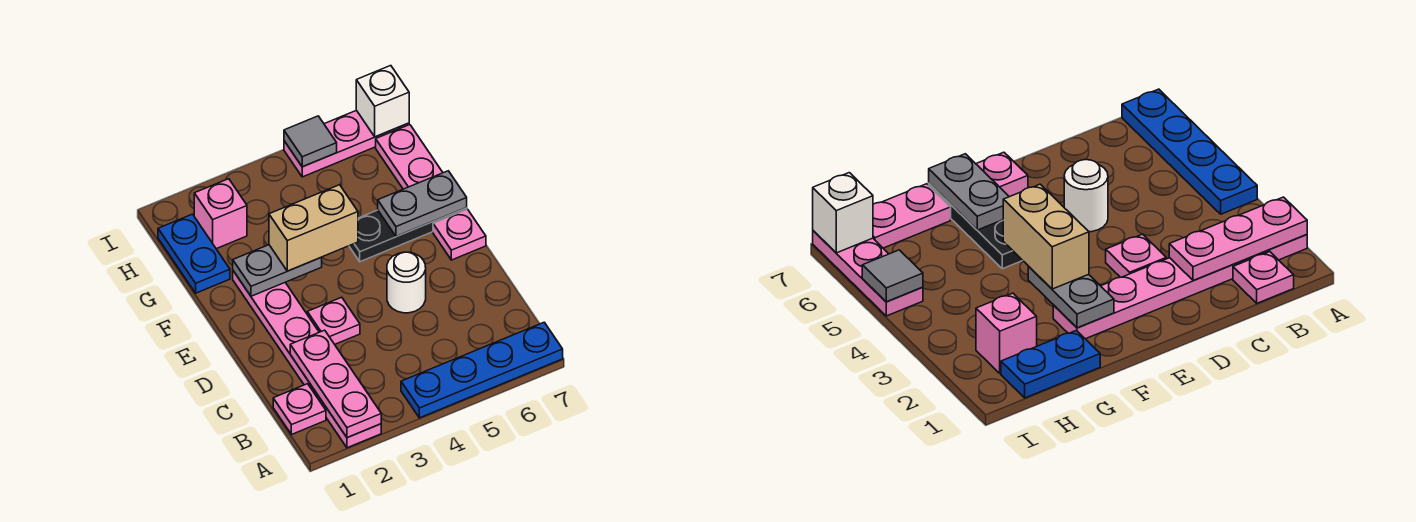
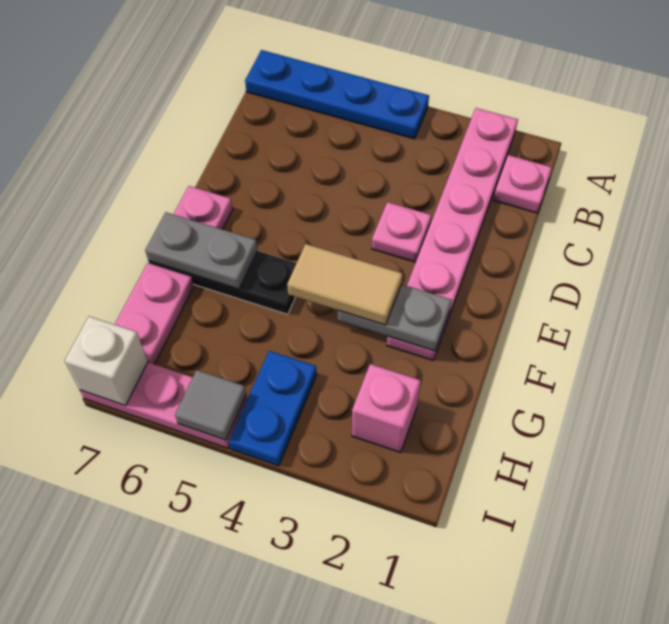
pink plate A2:C2 level 2 -> none
white round brick D5 level 1 -> none
tan brick F3:F4 level 3 -> tan tile F3:F4 level 3
blue plate G1:H1 level 1 -> blue plate H4:I4 level 1

